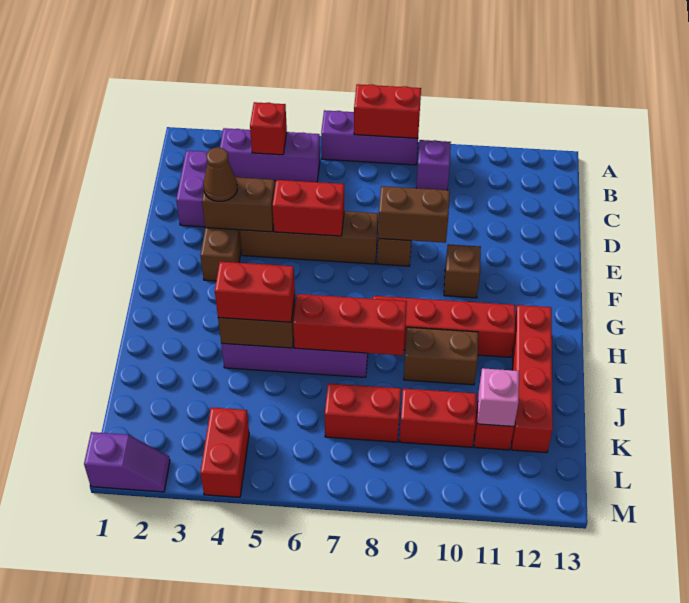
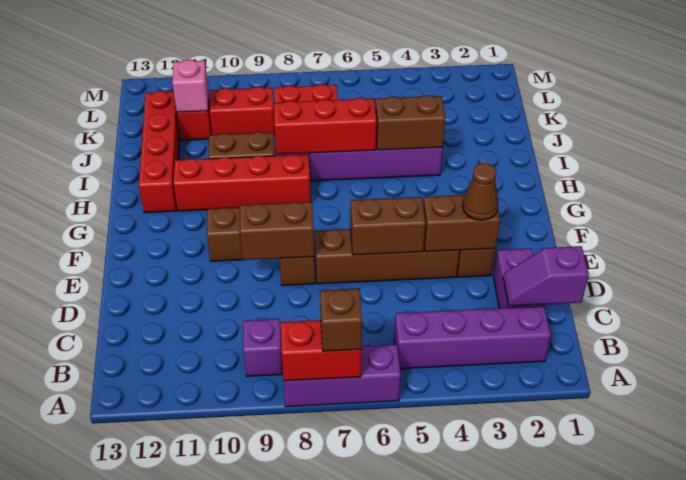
none -> brown brick A7 level 3
purple brick B3:B5 level 1 -> purple brick B2:B5 level 1
red brick B4 level 2 -> none
red brick E5:E6 level 2 -> brown brick E5:E6 level 2
red brick I4:I5 level 3 -> none
red brick L4:M4 level 1 -> none
purple slope M1:M2 level 1 top 1 -> purple slope C1:C2 level 2 top 1

